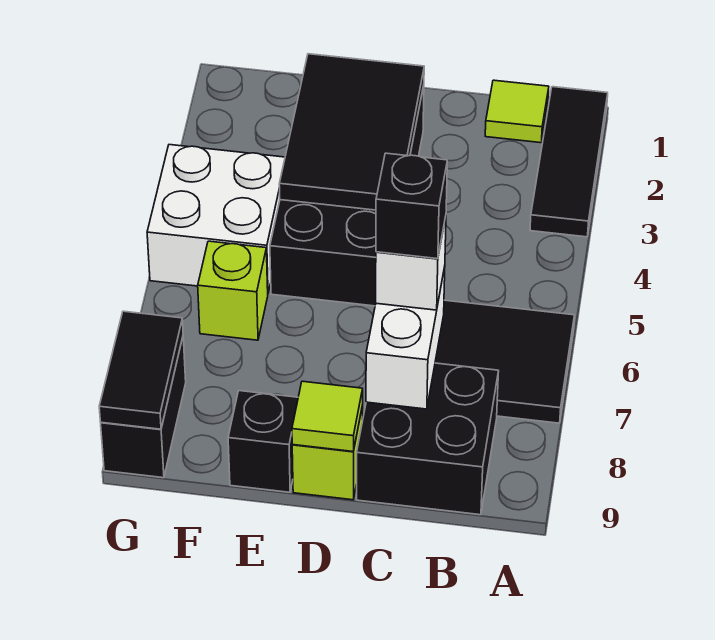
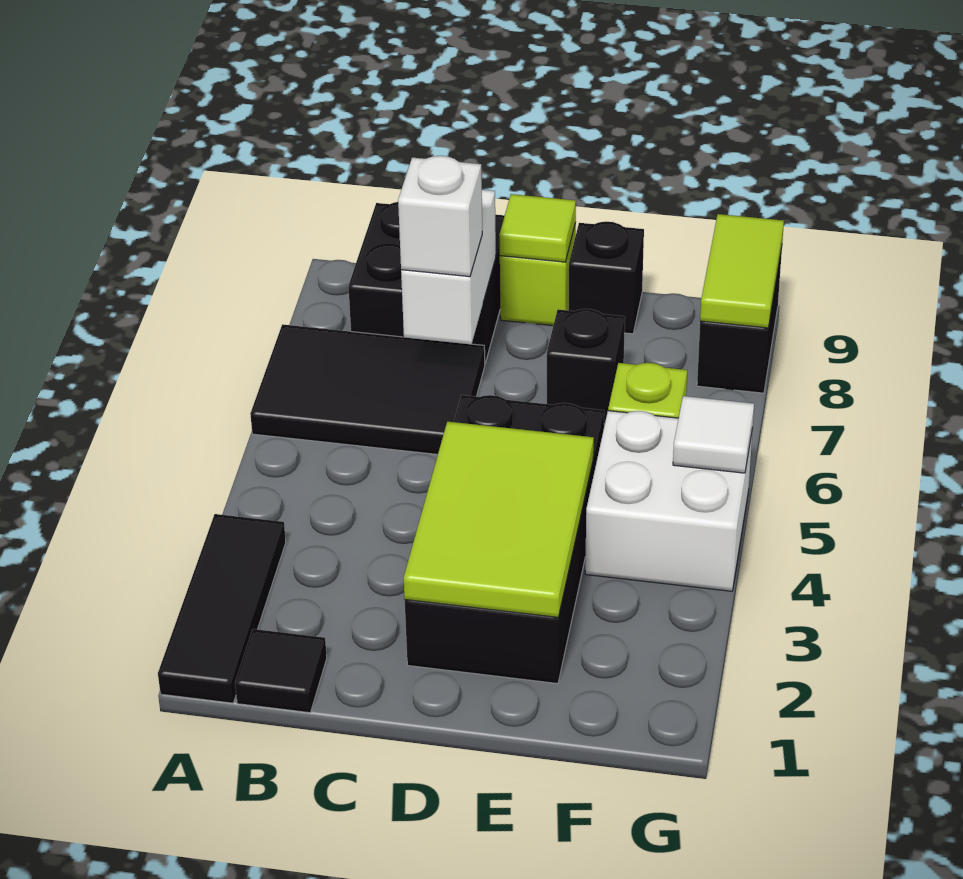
lime tile B1 level 1 -> black tile B1 level 1
black brick C7 level 4 -> black brick E7 level 1
black tile D2:E4 level 2 -> lime tile D2:E4 level 2
none -> white tile G5 level 2
black tile G8:G9 level 2 -> lime tile G8:G9 level 2

